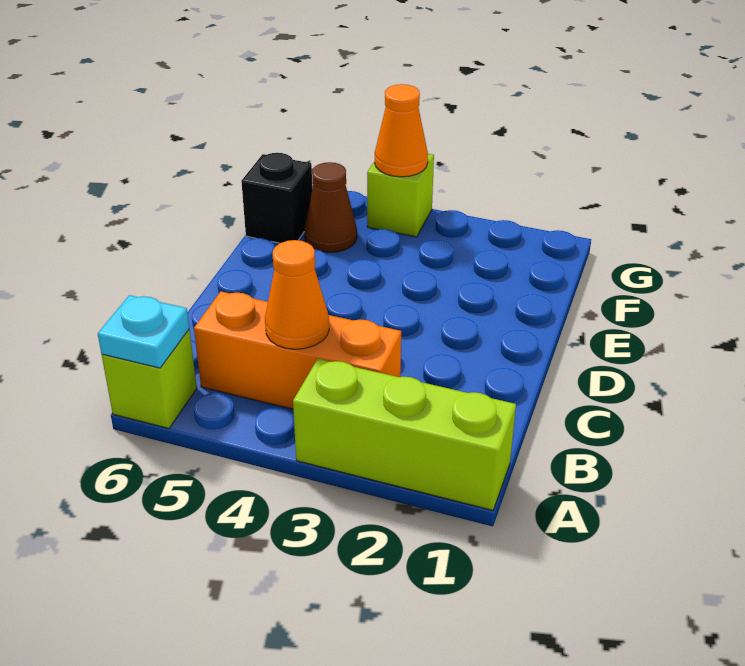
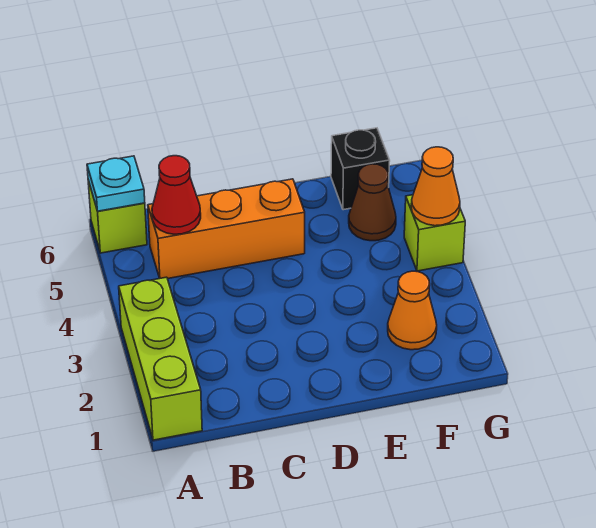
orange brick B3:B5 level 1 -> orange brick B5:D5 level 1
orange cone B4 level 2 -> orange cone F2 level 1
none -> red cone B5 level 2

